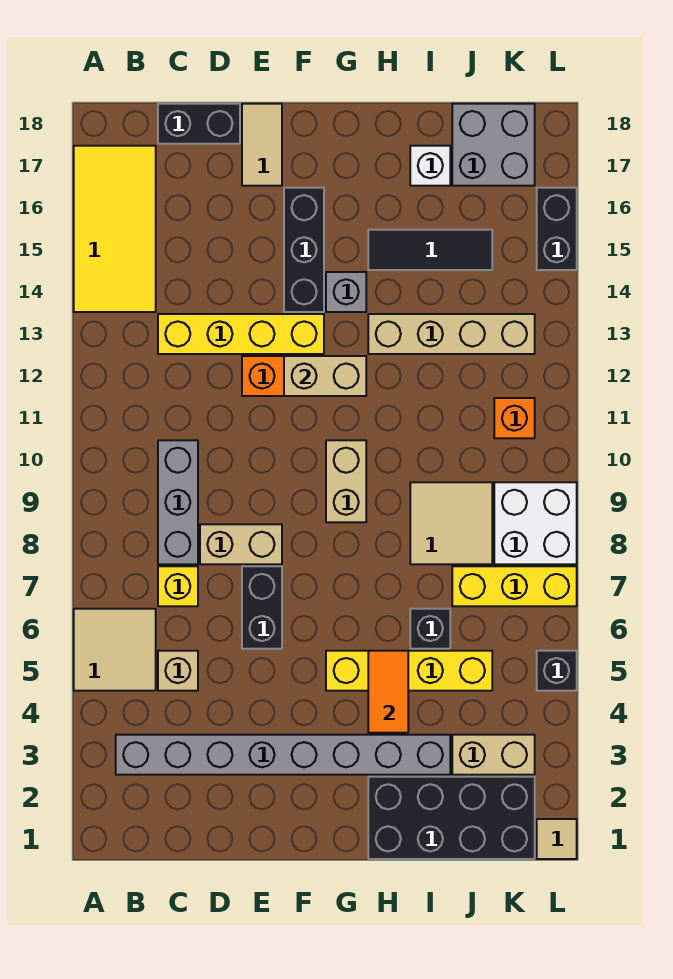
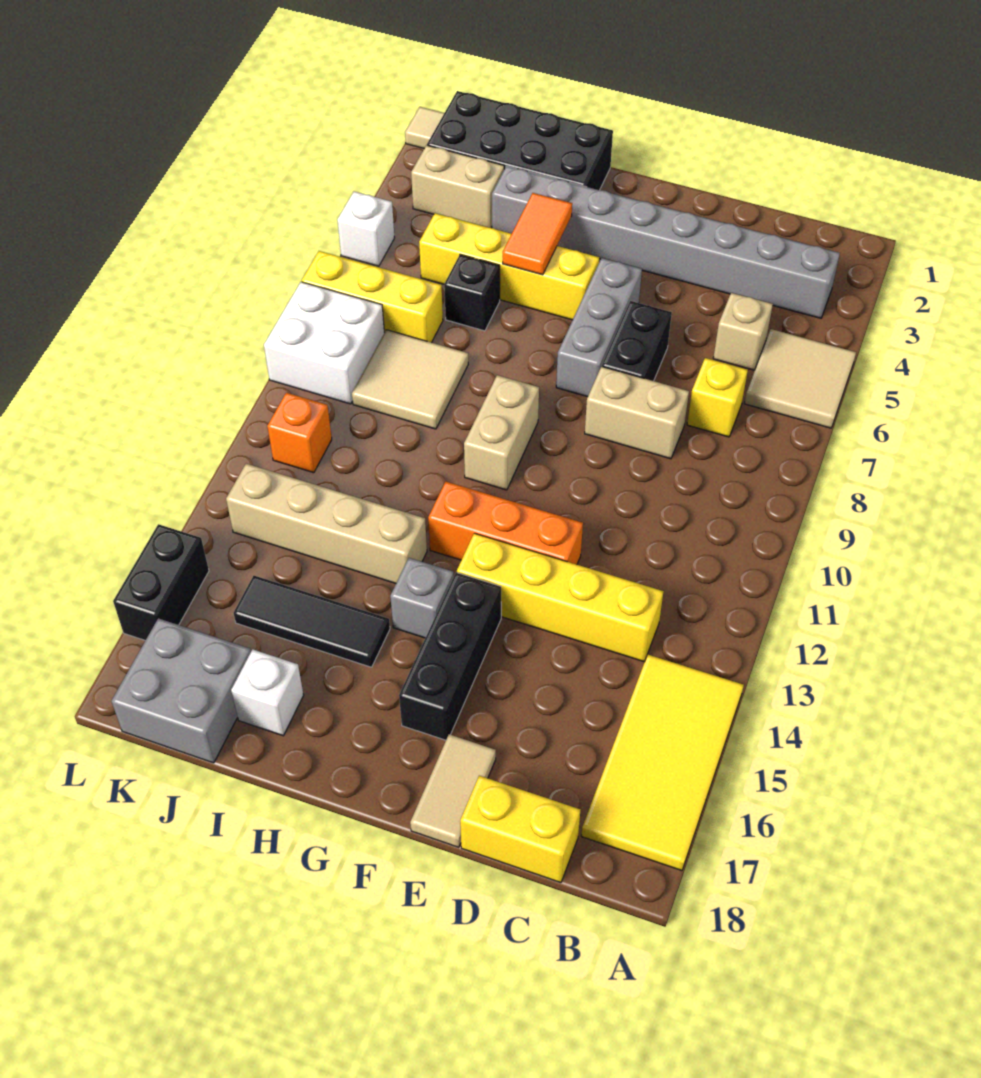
grey brick C8:C10 level 1 -> grey brick F5:F7 level 1
black brick C18:D18 level 1 -> yellow brick C18:D18 level 1
tan brick F12:G12 level 2 -> none
black brick L5 level 1 -> white brick L5 level 1

